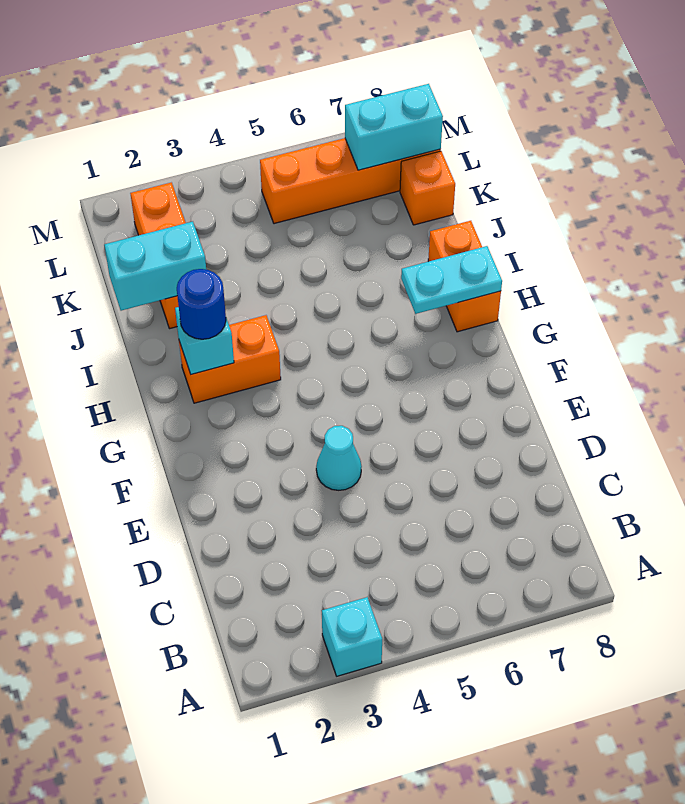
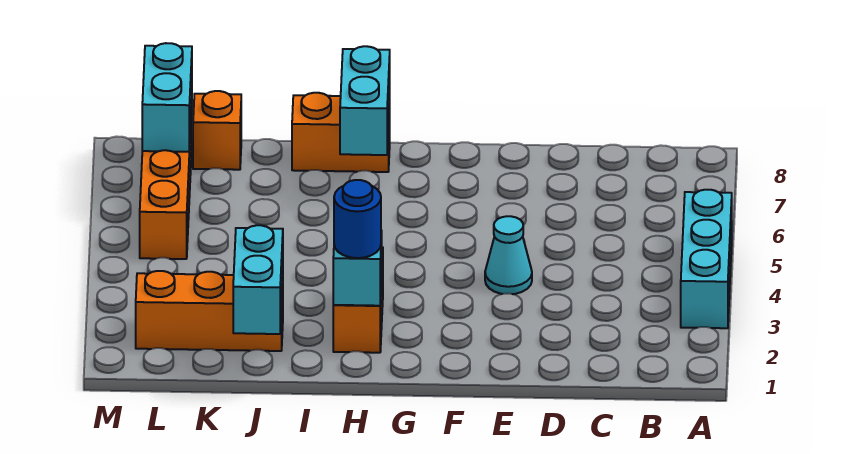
cyan brick A3 level 1 -> cyan brick A3:A5 level 1
cyan plate H7:H8 level 2 -> cyan brick H7:H8 level 2

